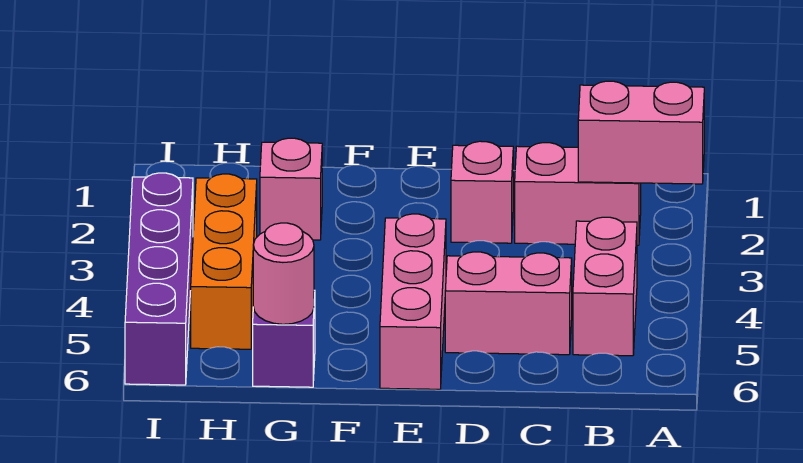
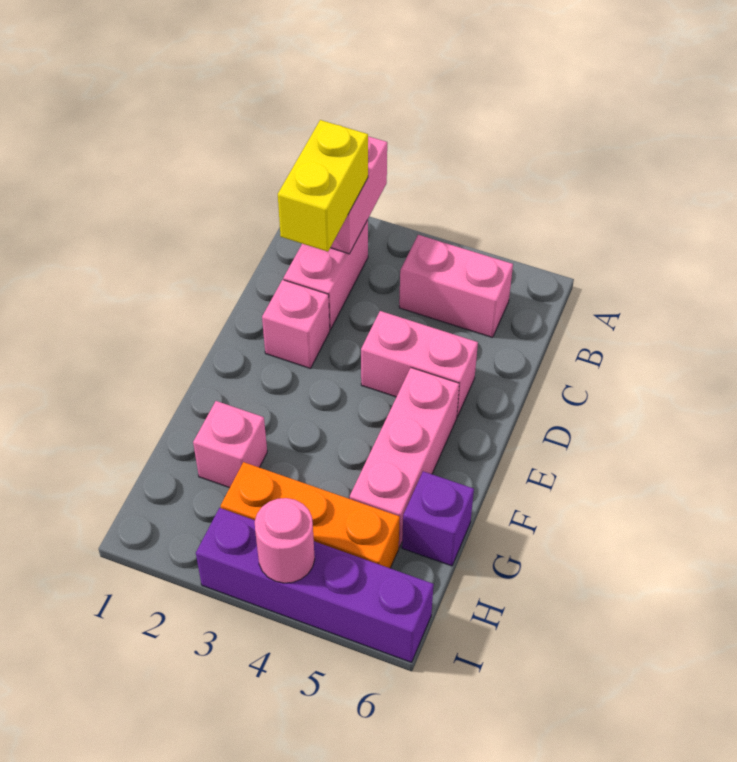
none -> yellow brick B2:C2 level 3
pink brick C5:D5 level 1 -> pink brick D4:D5 level 1
pink brick E4:E6 level 1 -> pink brick E5:G5 level 1
pink round brick G6 level 2 -> pink round brick I4 level 2

